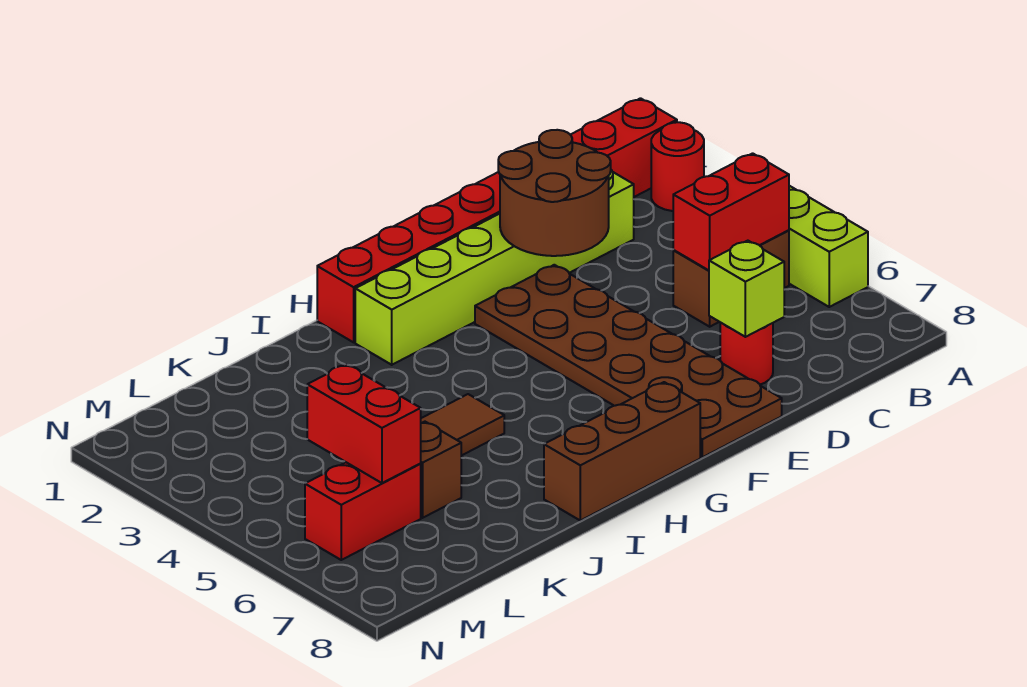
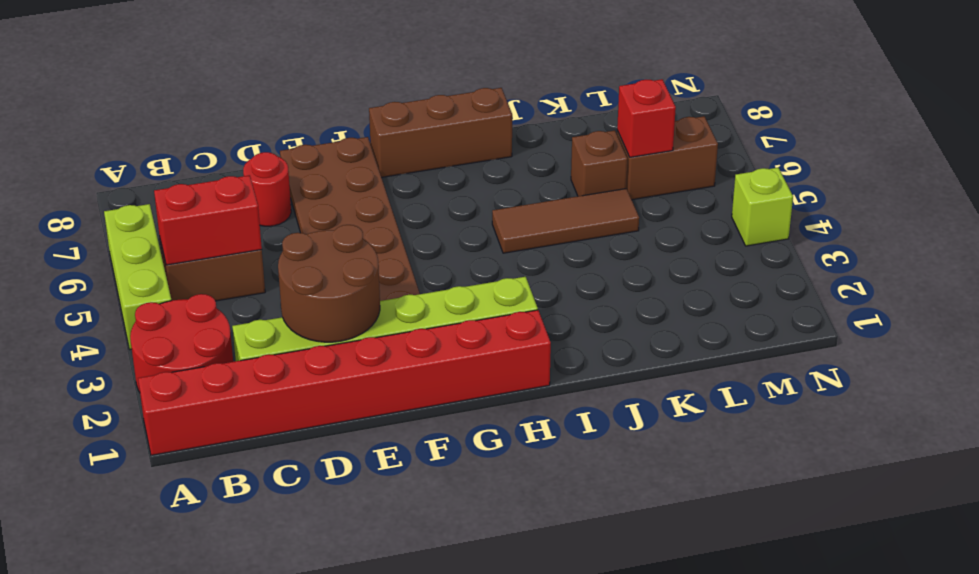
red round brick A2 level 1 -> red round brick A2:B3 level 1
lime brick D7 level 2 -> lime brick N4 level 1
red brick L5:L6 level 2 -> red brick L6 level 2
red brick L6:M6 level 1 -> brown brick L6:M6 level 1

